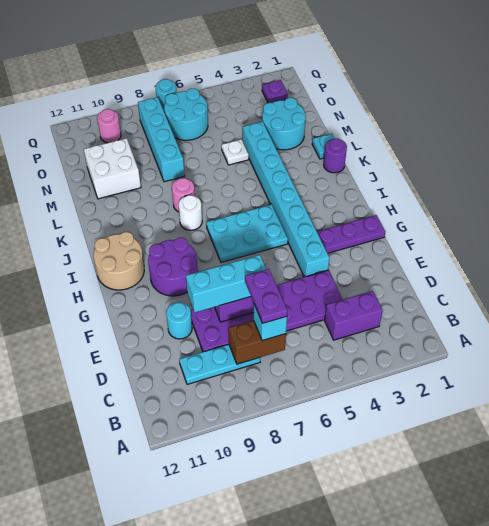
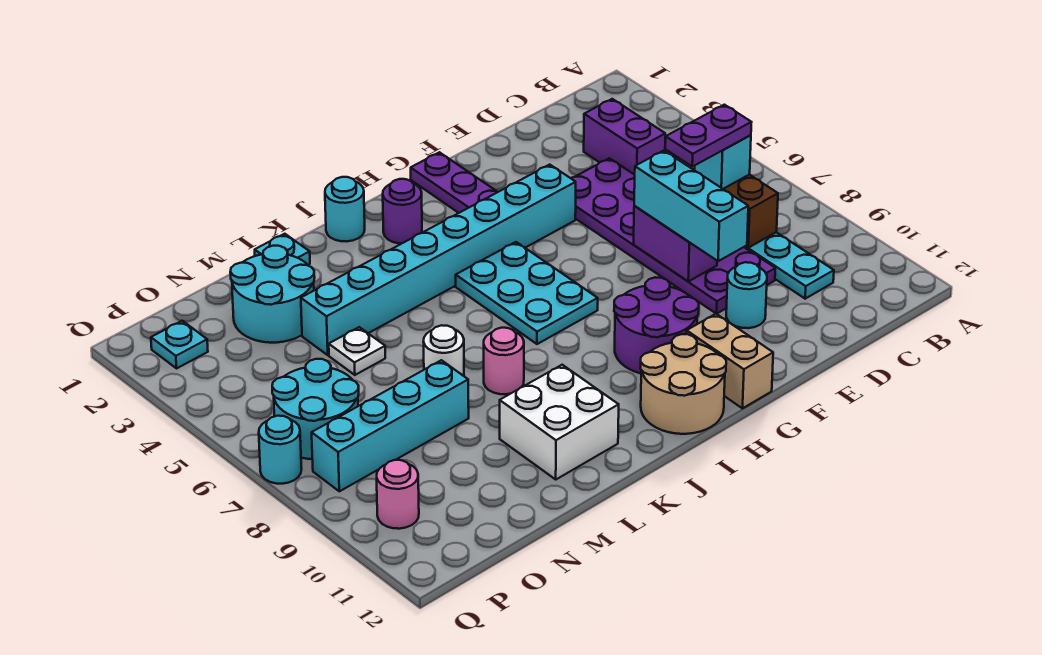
none -> tan brick G11:G12 level 1
none -> cyan round brick J1 level 1
white round brick J8 level 1 -> white round brick L7 level 1
purple round brick K1 level 1 -> purple round brick I2 level 1
white brick M10:N11 level 1 -> white brick K10:L11 level 1
purple plate P2 level 1 -> cyan plate P2 level 1

